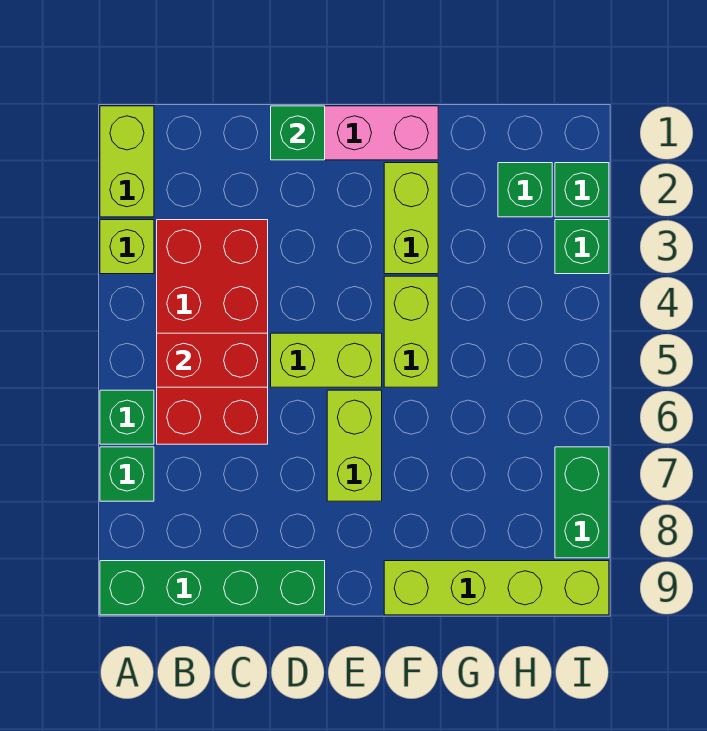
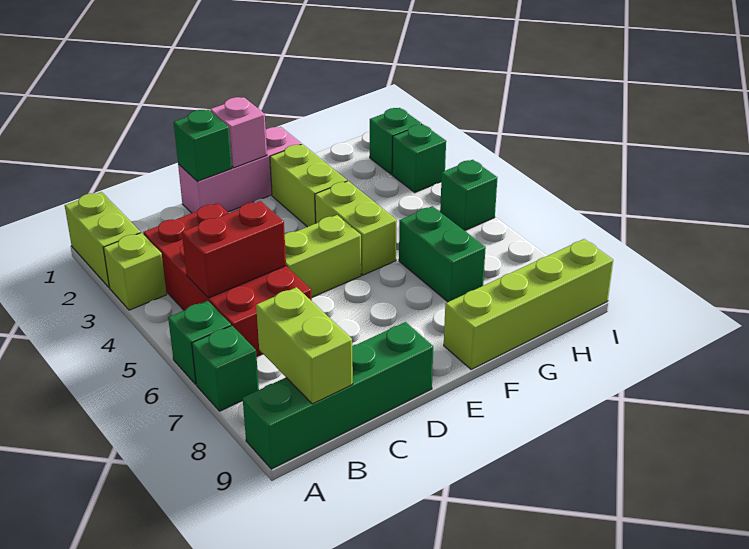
none -> pink brick E1 level 2
lime brick E6:E7 level 1 -> lime brick B8:B9 level 2
green brick H2 level 1 -> green brick I5 level 1
green brick I7:I8 level 1 -> green brick G6:G7 level 1

